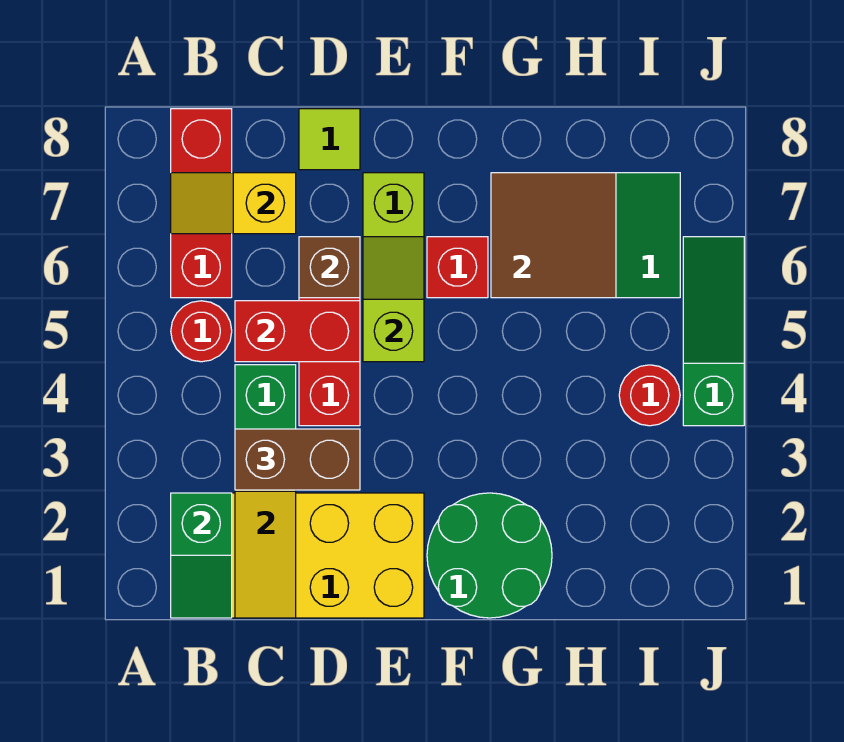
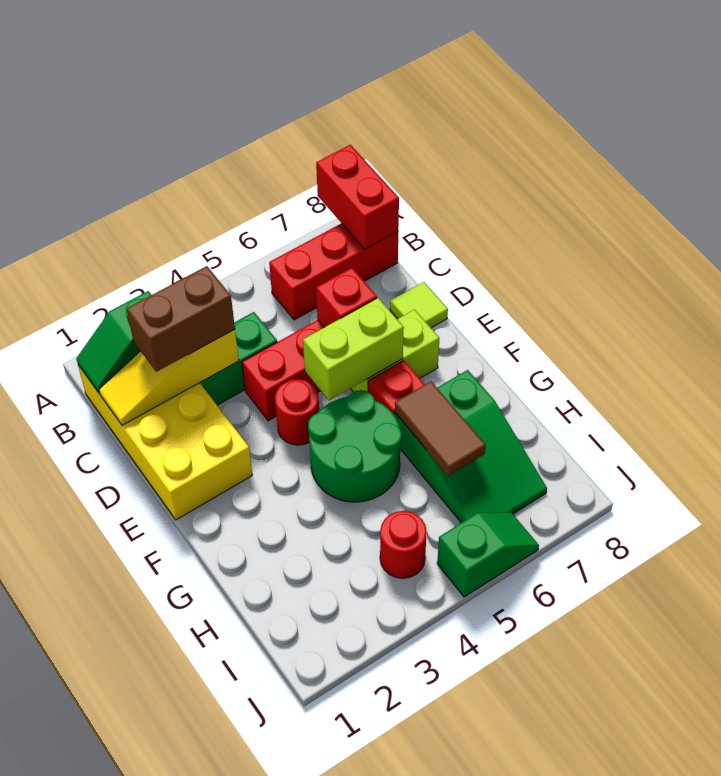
red round brick B5 level 1 -> red round brick E4 level 1
yellow slope B7:C7 level 2 top C -> none
brown brick C3:D3 level 3 -> brown brick C2:C3 level 3
red brick C5:D5 level 2 -> red brick A8:B8 level 2
brown brick D6 level 2 -> red brick D6 level 2
lime slope E5:E6 level 2 top 5 -> lime brick E5:E6 level 2
green round brick F1:G2 level 1 -> green round brick F4:G5 level 1
brown tile G6:H7 level 2 -> brown tile G6:H6 level 2
green slope J4:J6 level 1 top 4 -> green slope J5:J6 level 1 top 5

